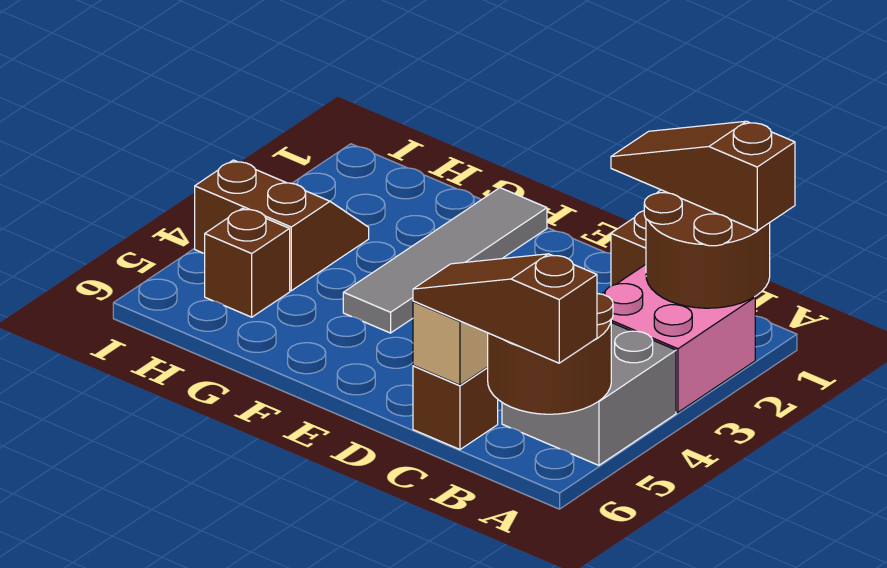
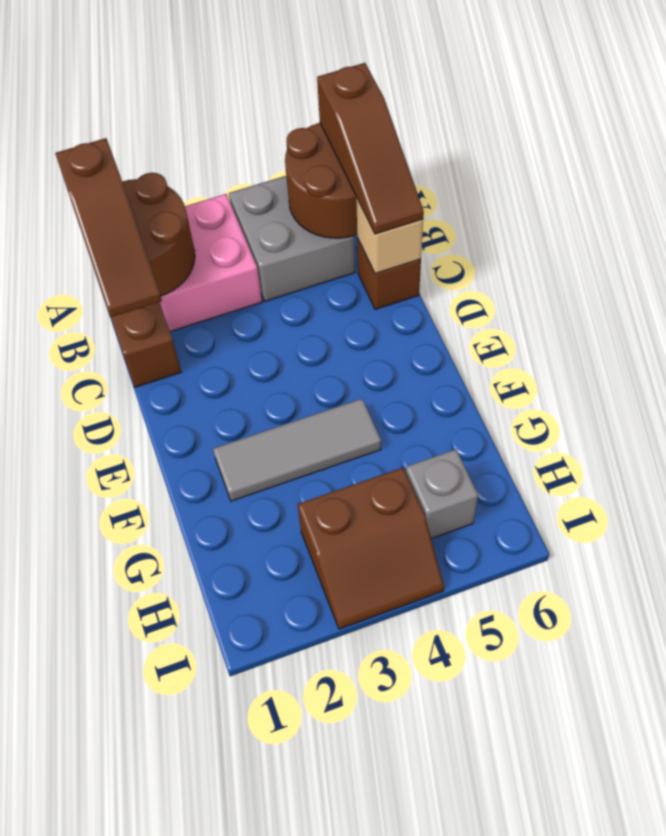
grey tile F1:F4 level 1 -> grey tile F2:F4 level 1
brown slope H3:I4 level 1 top 4 -> brown slope H3:I4 level 1 top H
brown brick H5 level 1 -> grey brick H5 level 1

